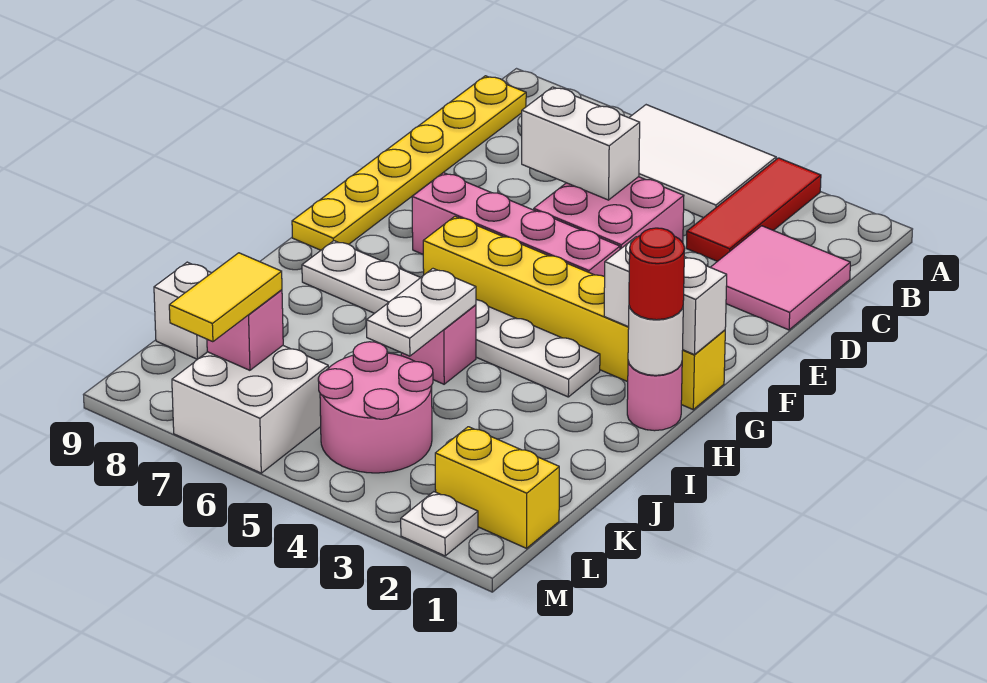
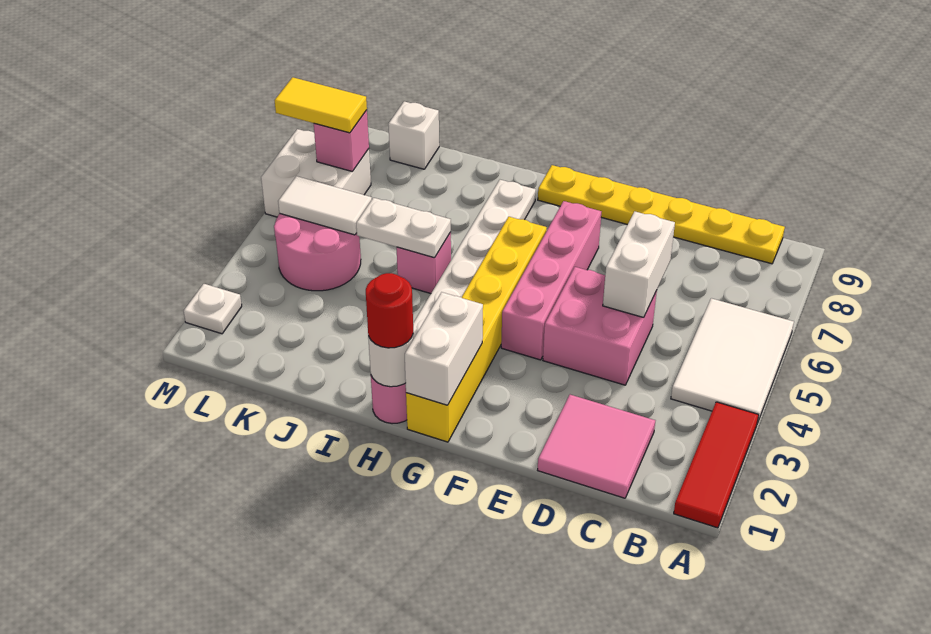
red tile A3:C3 level 1 -> red tile A1:A3 level 1
none -> white tile K5:L5 level 2
yellow brick L1:L2 level 1 -> none

